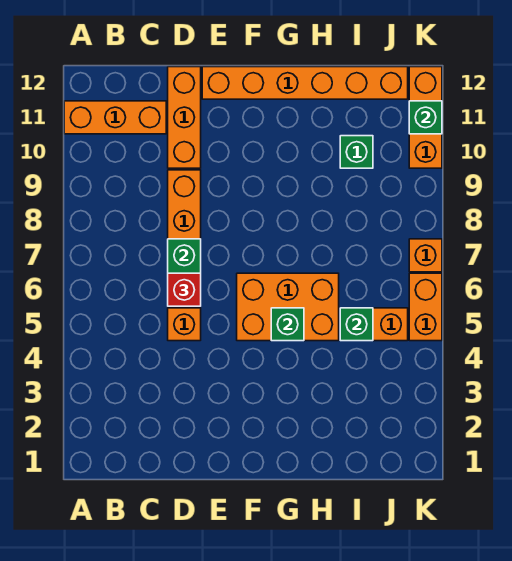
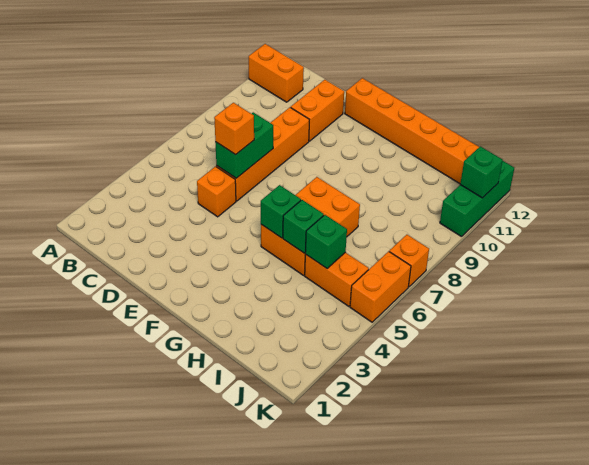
orange brick A11:C11 level 1 -> orange brick A11:B11 level 1
red brick D6 level 3 -> orange brick D6 level 3
orange brick D10:D12 level 1 -> orange brick D10:D11 level 1
orange brick F5:H6 level 1 -> orange brick G5:H7 level 1
green brick I10 level 1 -> green brick H5 level 2
orange brick K10:K12 level 1 -> green brick K10:K12 level 1

